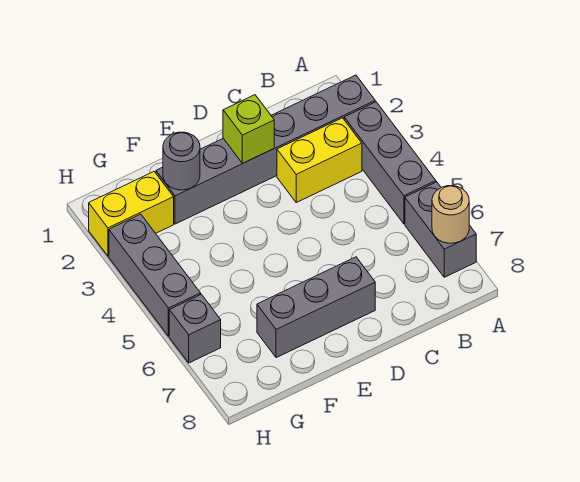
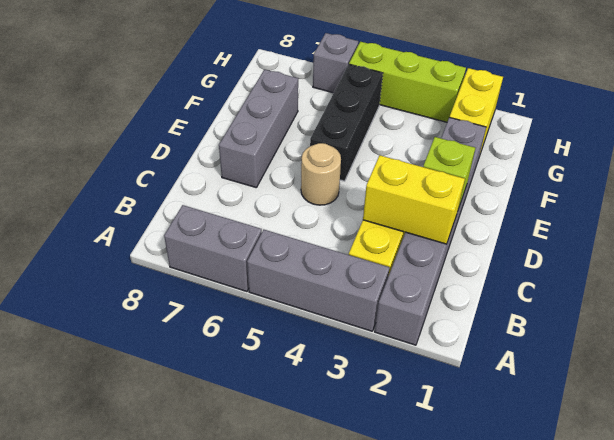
tan round brick A7 level 2 -> tan round brick D5 level 1
none -> yellow brick C2:C3 level 2
none -> black brick E5:G5 level 1
grey round brick F2 level 2 -> none
grey brick H3:H5 level 1 -> lime brick H3:H5 level 1

